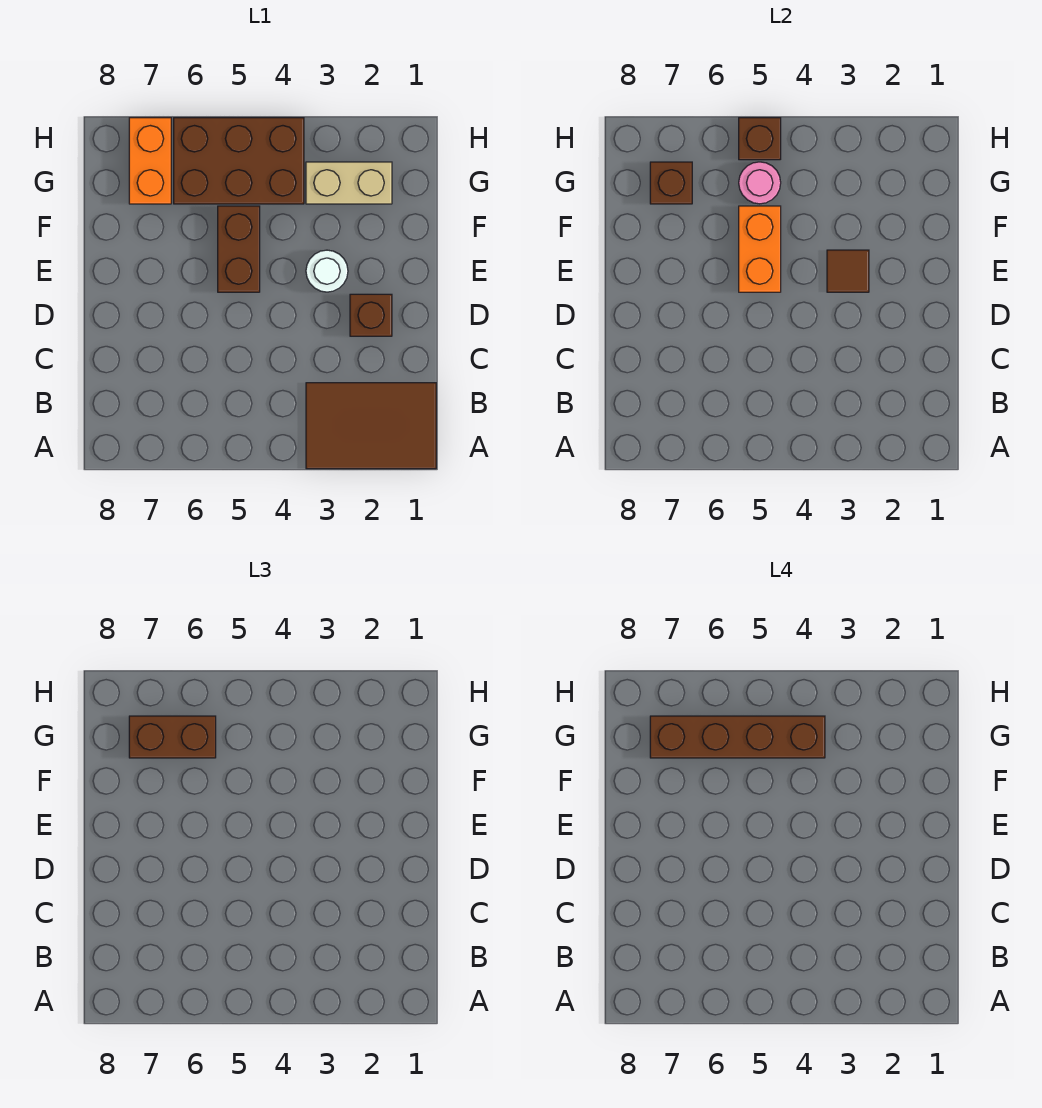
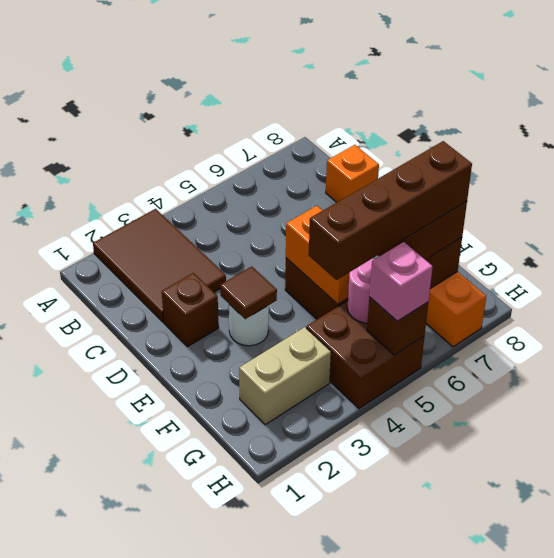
brown tile A1:B3 level 1 -> brown tile A2:C3 level 1
none -> orange brick C8 level 1
brown brick G4:H6 level 1 -> brown brick G4:H5 level 1
none -> pink brick H5 level 3

